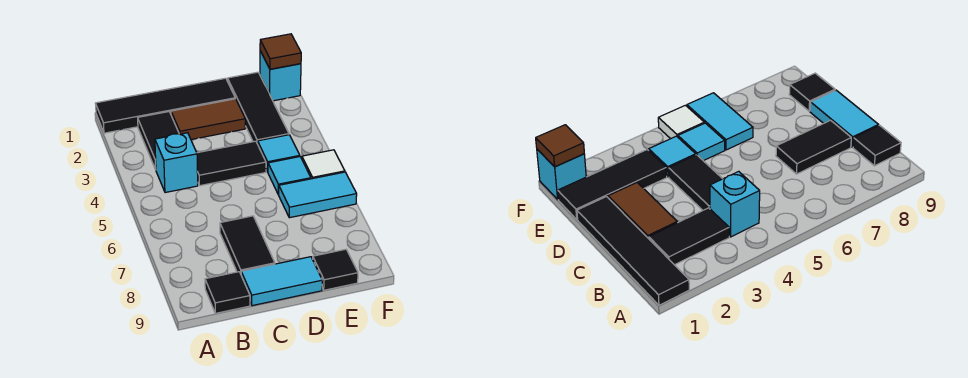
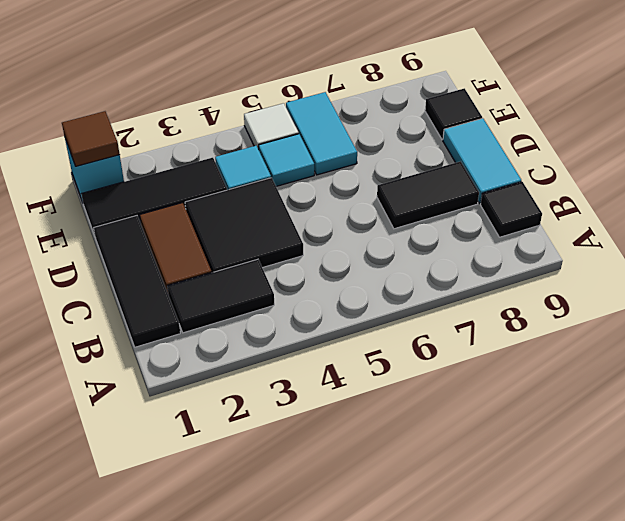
black tile A1:D1 level 1 -> black tile B1:D1 level 1
cyan brick B4 level 1 -> none
black tile C4:D4 level 1 -> black tile C3:D4 level 1

